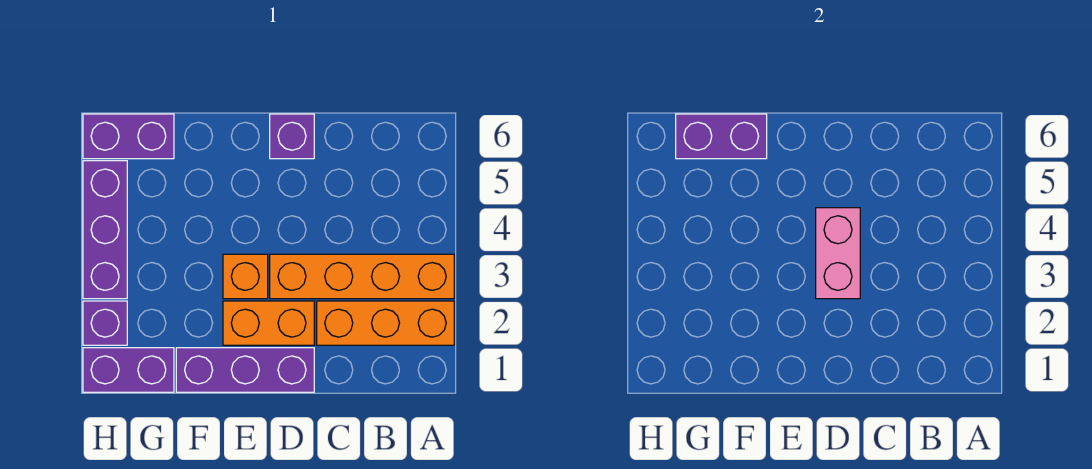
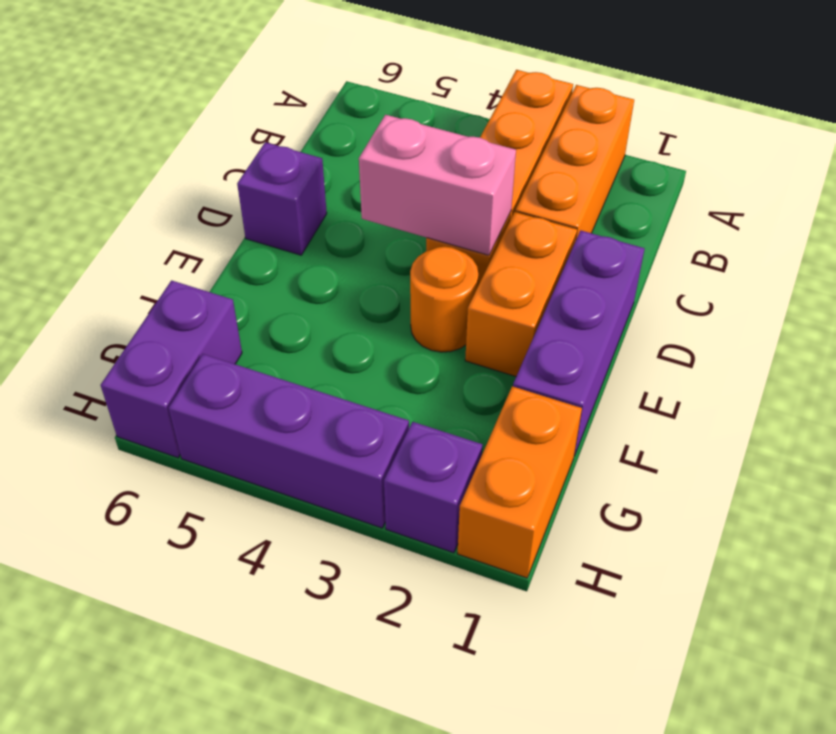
orange brick E3 level 1 -> orange round brick E3 level 1
purple brick F6:G6 level 2 -> none
purple brick G1:H1 level 1 -> orange brick G1:H1 level 1

